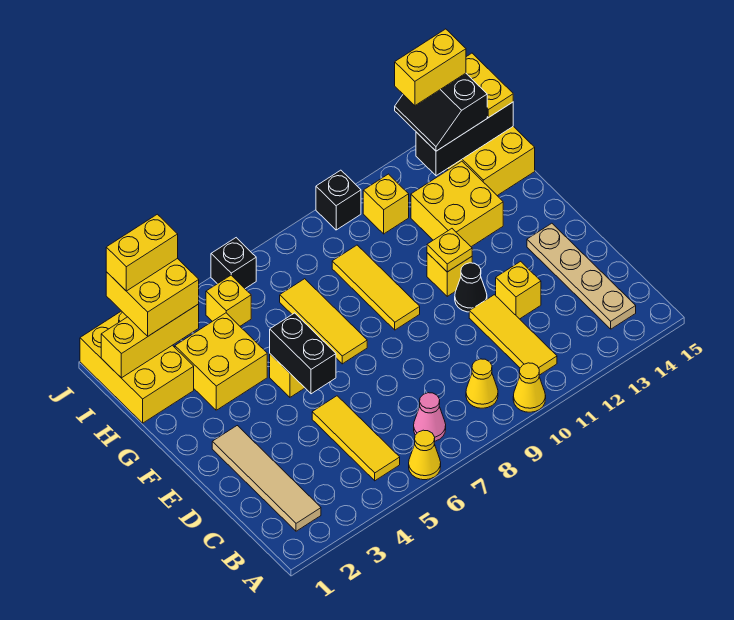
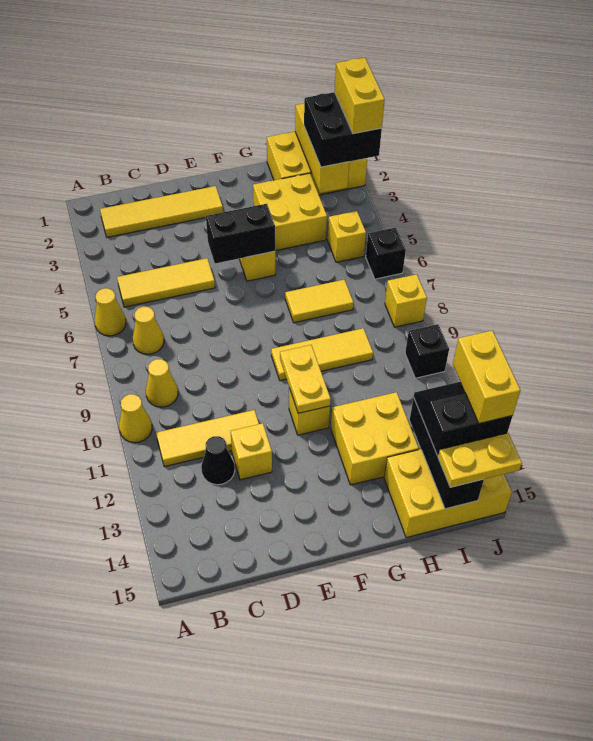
tan tile B2:E2 level 1 -> yellow tile B2:E2 level 1
pink cone B7 level 1 -> yellow cone B7 level 1
tan plate B14:E14 level 1 -> none
black cone E11 level 1 -> black cone C12 level 1
yellow tile F7:H7 level 1 -> yellow tile G7:H7 level 1
yellow plate F11 level 2 -> yellow plate F10:F11 level 2
yellow brick I2:J3 level 3 -> black brick I2:J3 level 3
yellow brick I11 level 1 -> yellow brick J8 level 1

